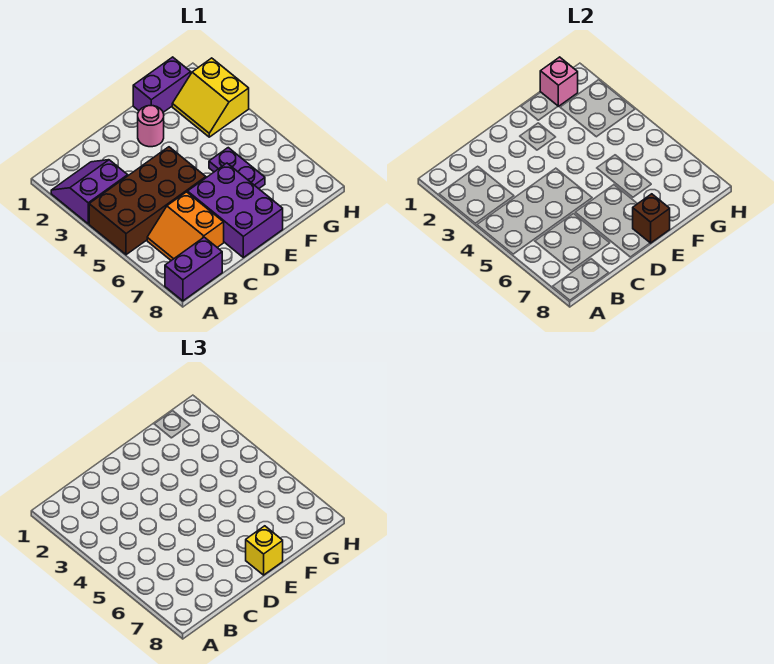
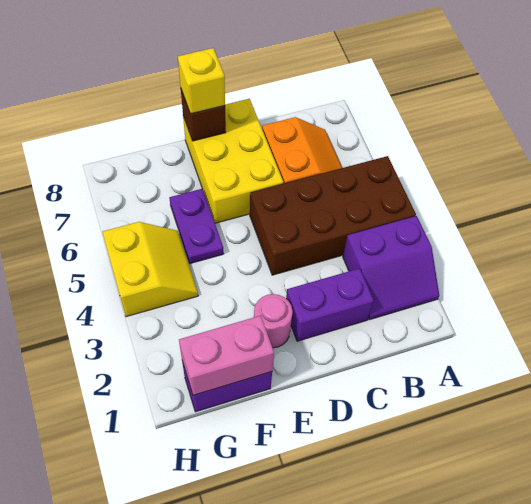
purple brick A8:B8 level 1 -> purple brick C2:D2 level 1
purple brick D6:E8 level 1 -> yellow brick D6:E8 level 1
pink brick G1 level 2 -> pink brick F1:G1 level 2
yellow slope G2:H3 level 1 top H -> yellow slope G4:H5 level 1 top H

